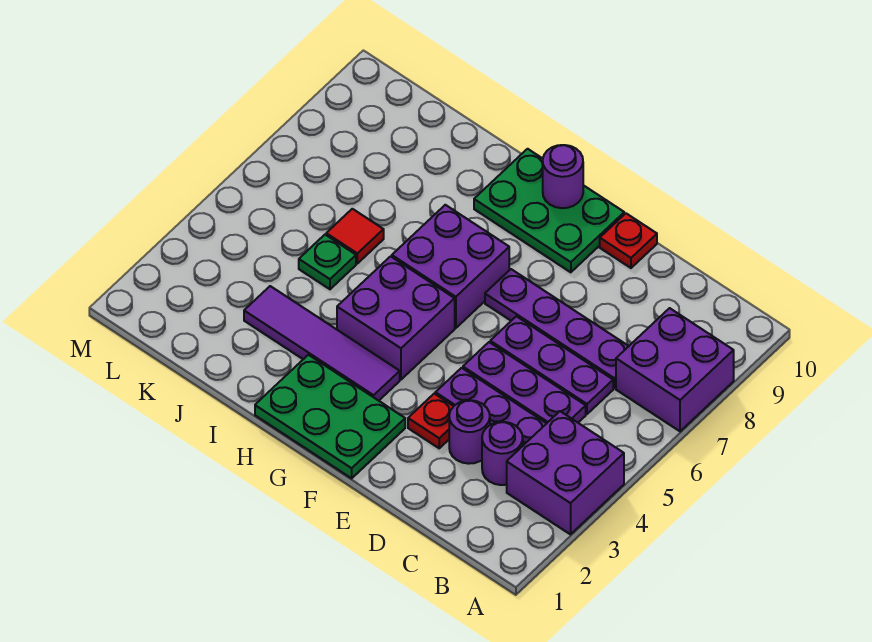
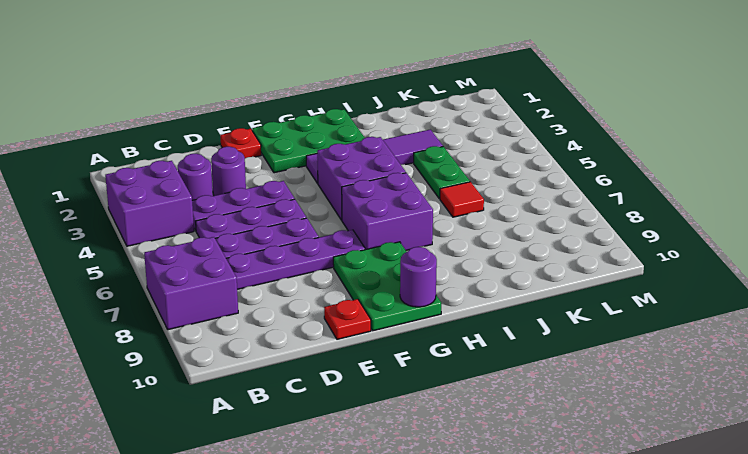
red plate E3 level 1 -> red plate E1 level 1
green plate F9:H10 level 1 -> green plate F8:G10 level 1
green plate J5 level 1 -> green plate J4:J5 level 1

